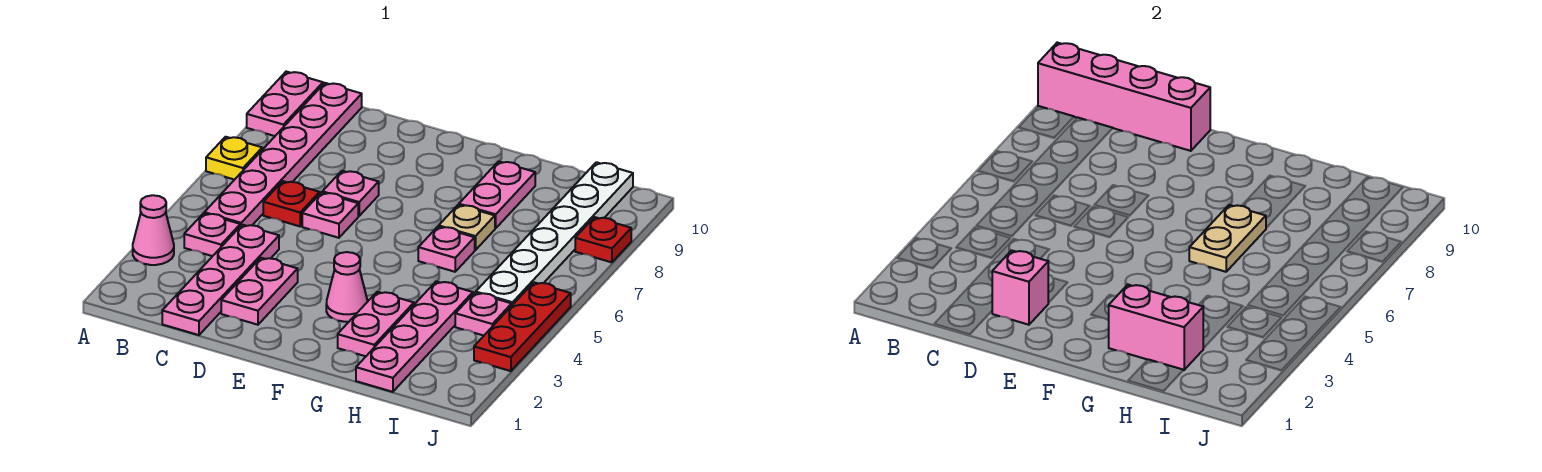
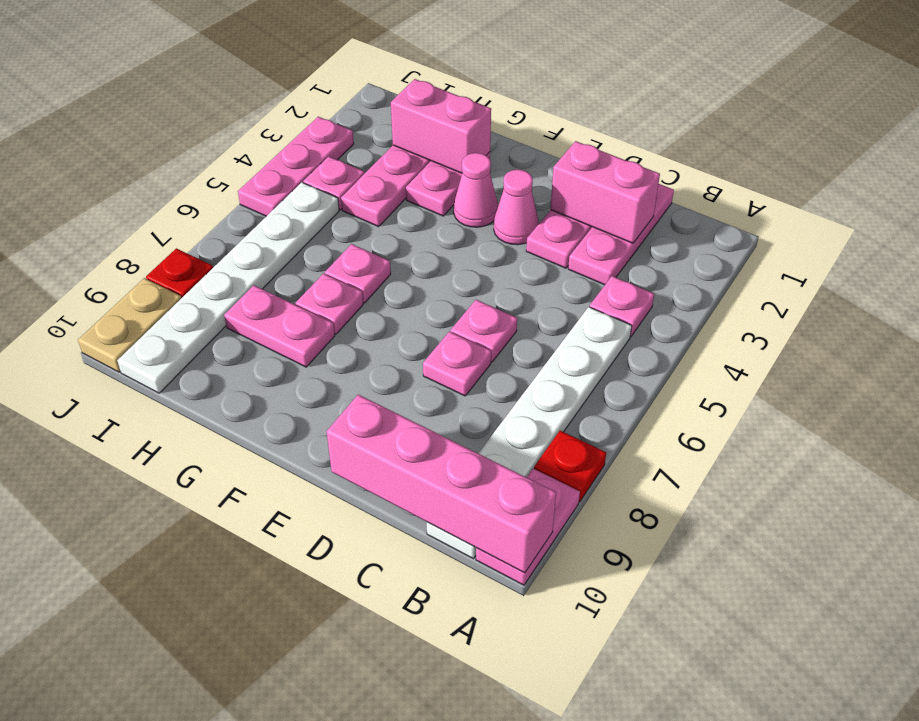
pink cone A3 level 1 -> pink cone E3 level 1
yellow plate A7 level 1 -> none
pink plate B5:B10 level 1 -> white plate B5:B10 level 1
pink plate C1:C4 level 1 -> pink plate C1:C3 level 1
red plate C6 level 1 -> red plate A8 level 1
pink brick D2 level 2 -> pink brick C2:D2 level 2
tan plate G6:G7 level 2 -> tan plate J9:J10 level 1
tan plate G7 level 1 -> pink plate G7 level 1
pink plate G8:G9 level 1 -> pink plate G8:H8 level 1
red plate J3:J5 level 1 -> pink plate J3:J5 level 1

